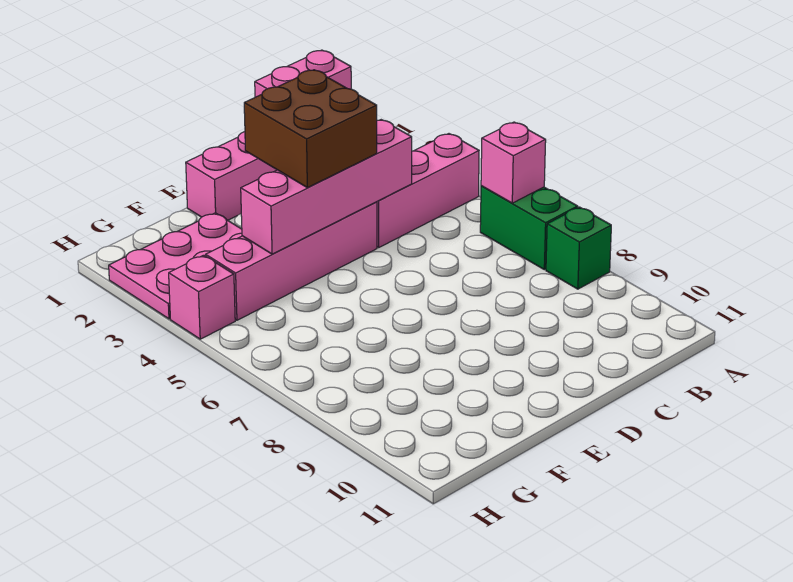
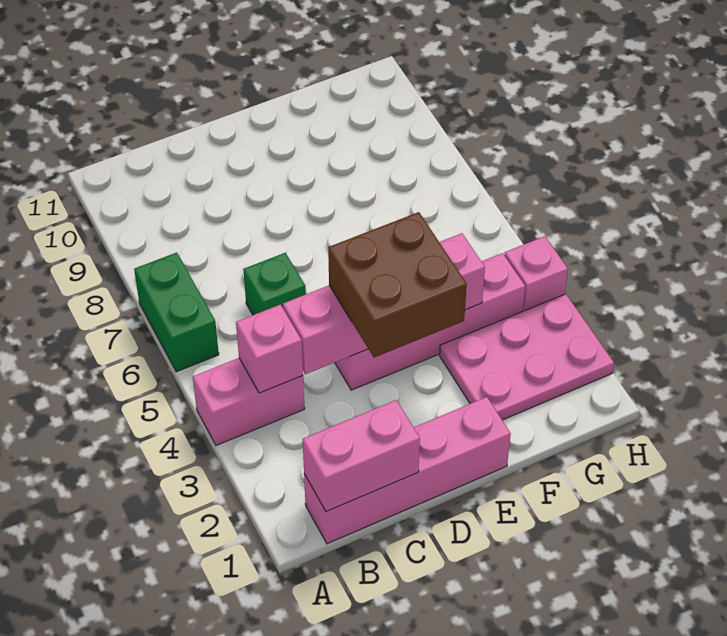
pink brick A4:C4 level 1 -> pink brick A4:B4 level 1
pink brick A6 level 2 -> pink brick B4 level 2
green brick A8 level 1 -> green brick C6 level 1

